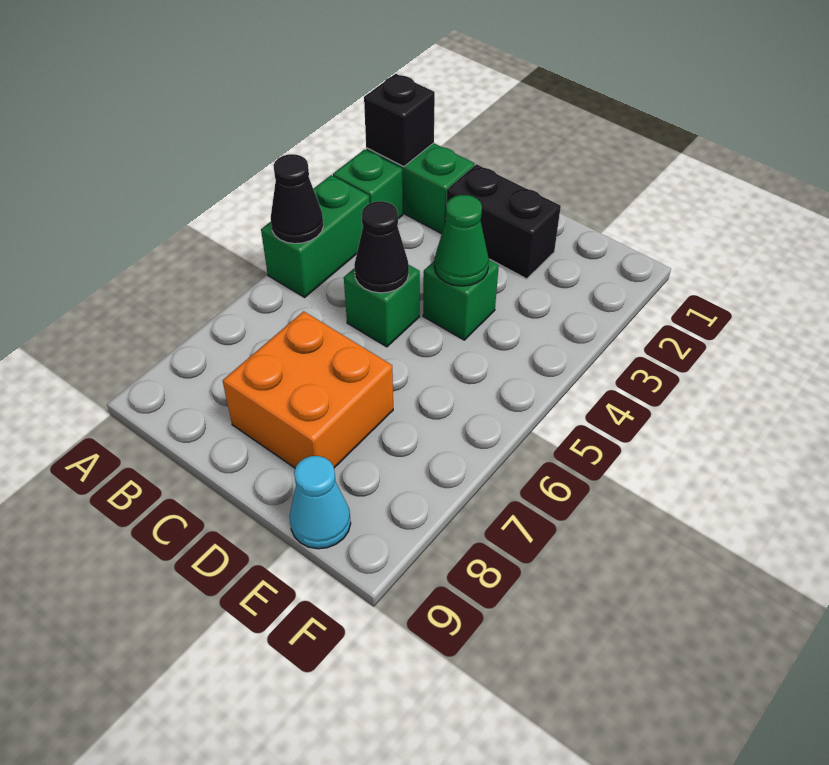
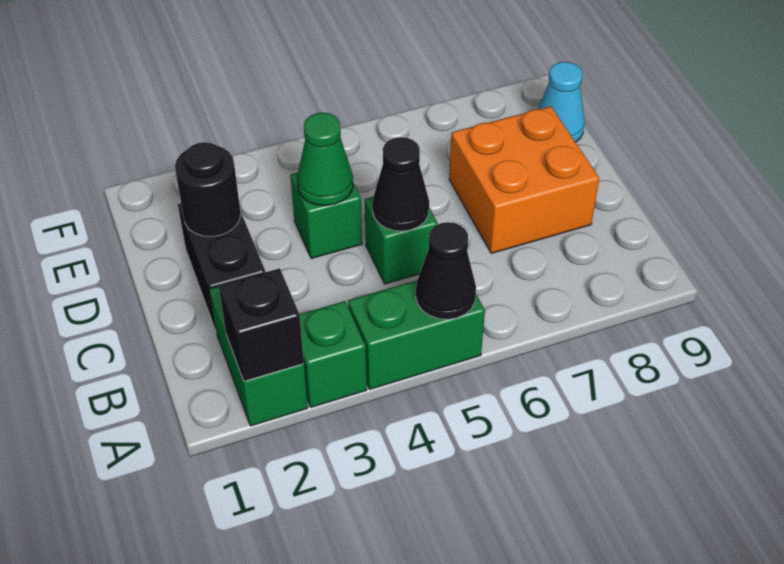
none -> black round brick D2 level 2

